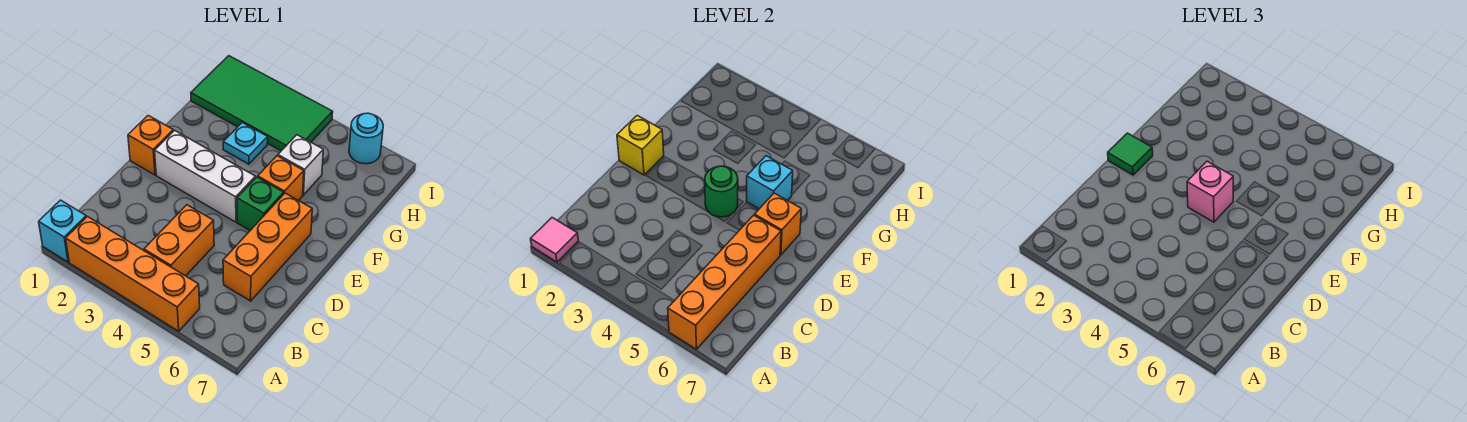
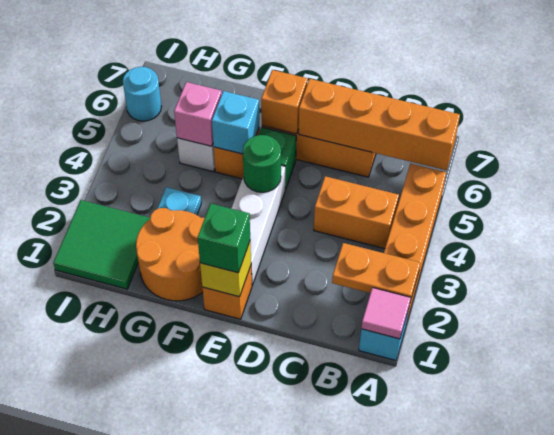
none -> orange plate A2:B2 level 2
green tile E1 level 3 -> green brick E1 level 3
pink brick E4 level 3 -> pink brick G5 level 2
none -> orange round brick F1:G2 level 1
green tile H1:I4 level 1 -> green tile H1:I2 level 1

